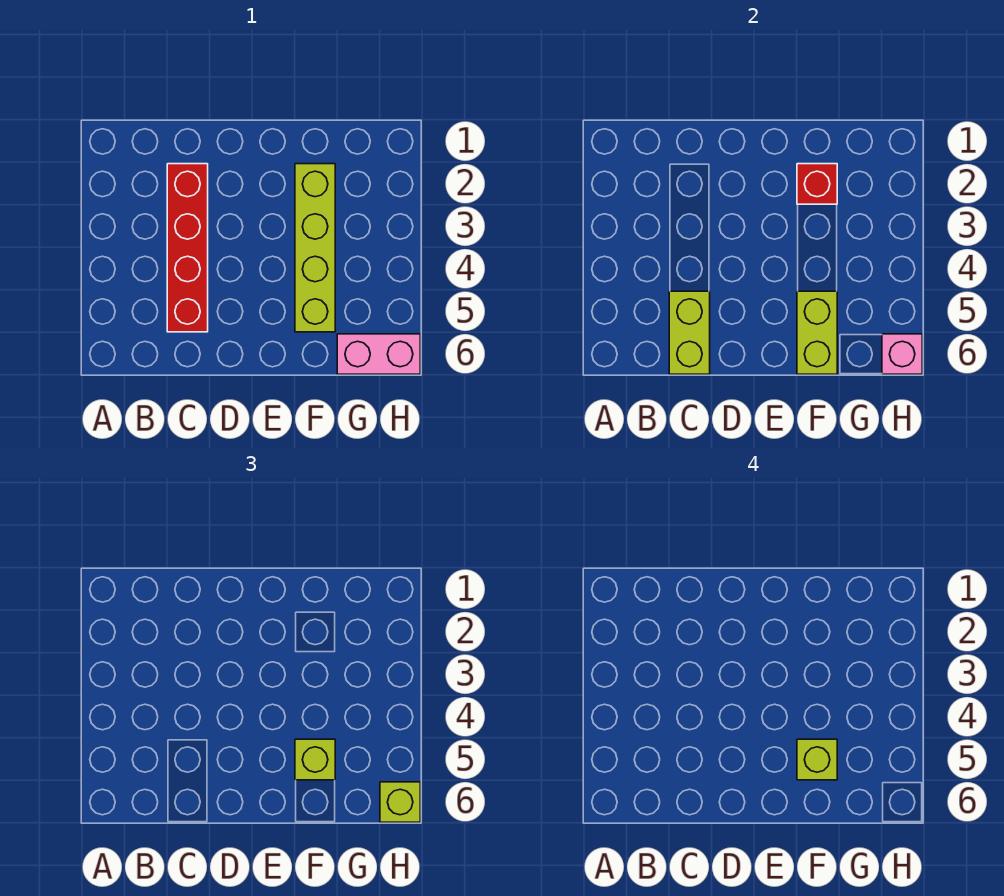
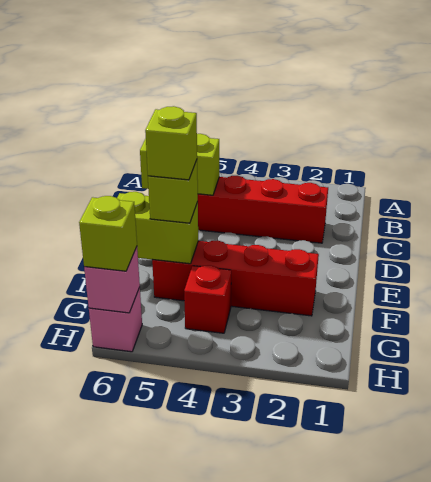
lime brick F2:F5 level 1 -> red brick F2:F5 level 1
red brick F2 level 2 -> red brick G4 level 1
pink brick G6:H6 level 1 -> pink brick H6 level 1

